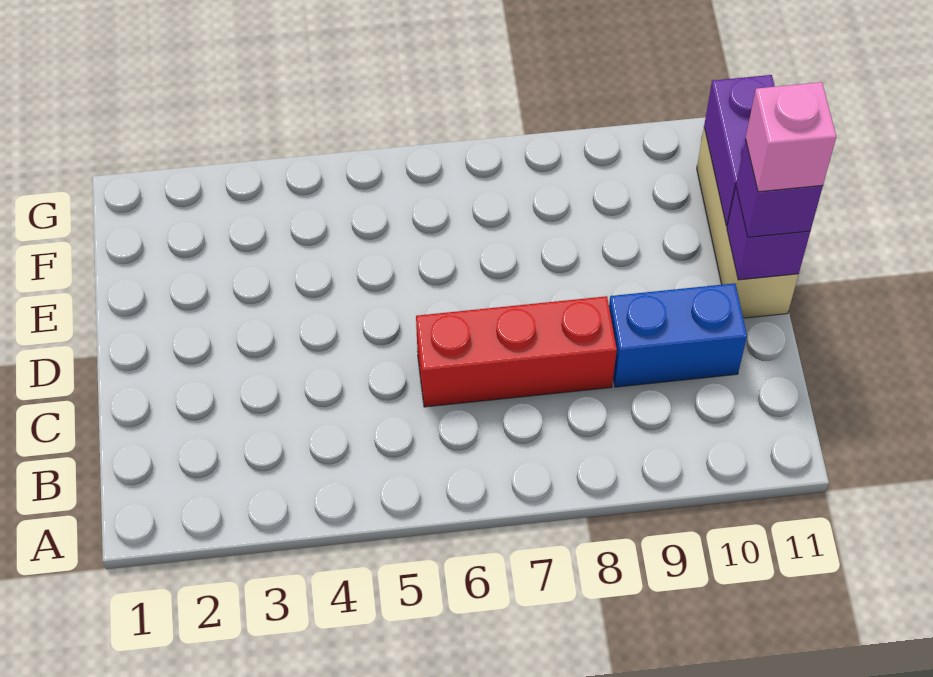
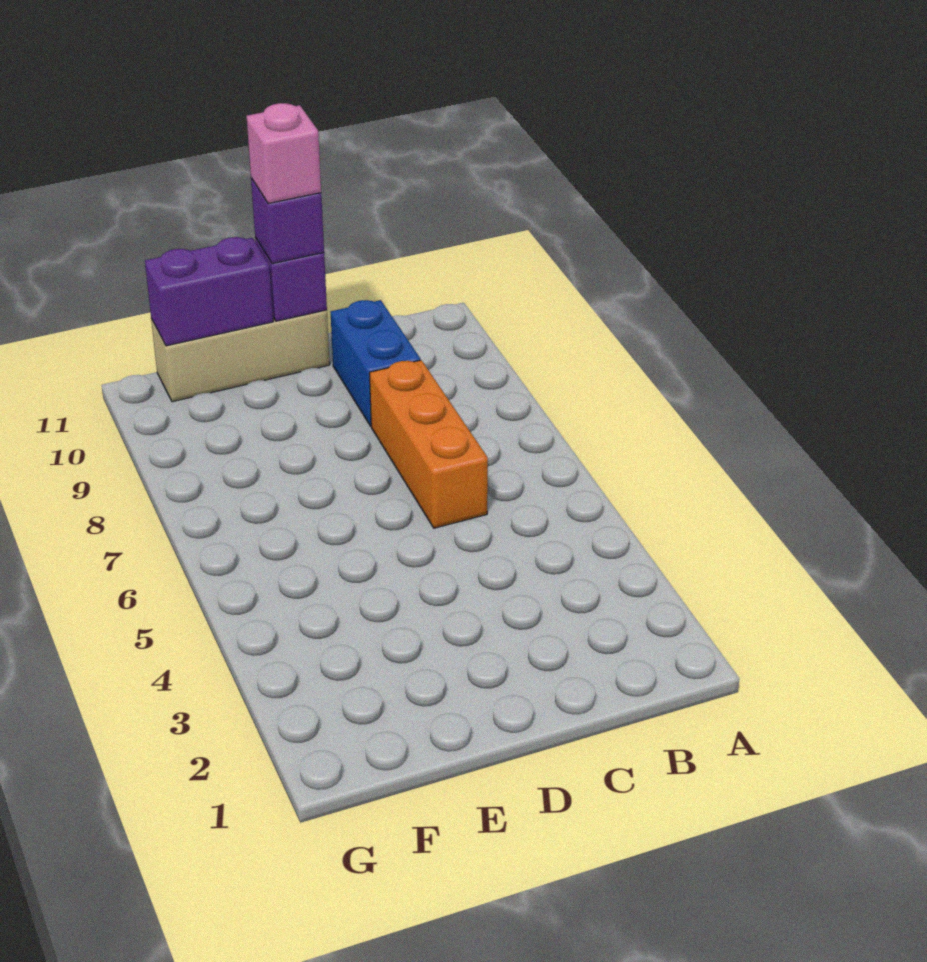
red brick C6:C8 level 1 -> orange brick C6:C8 level 1

